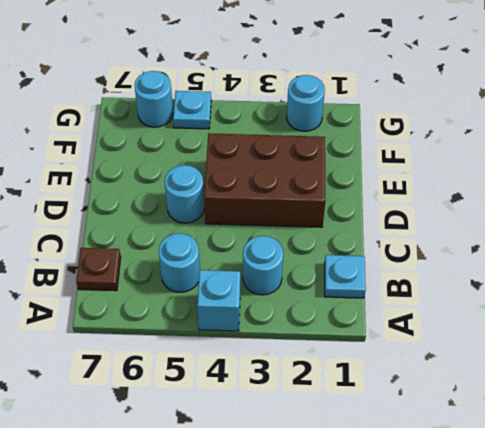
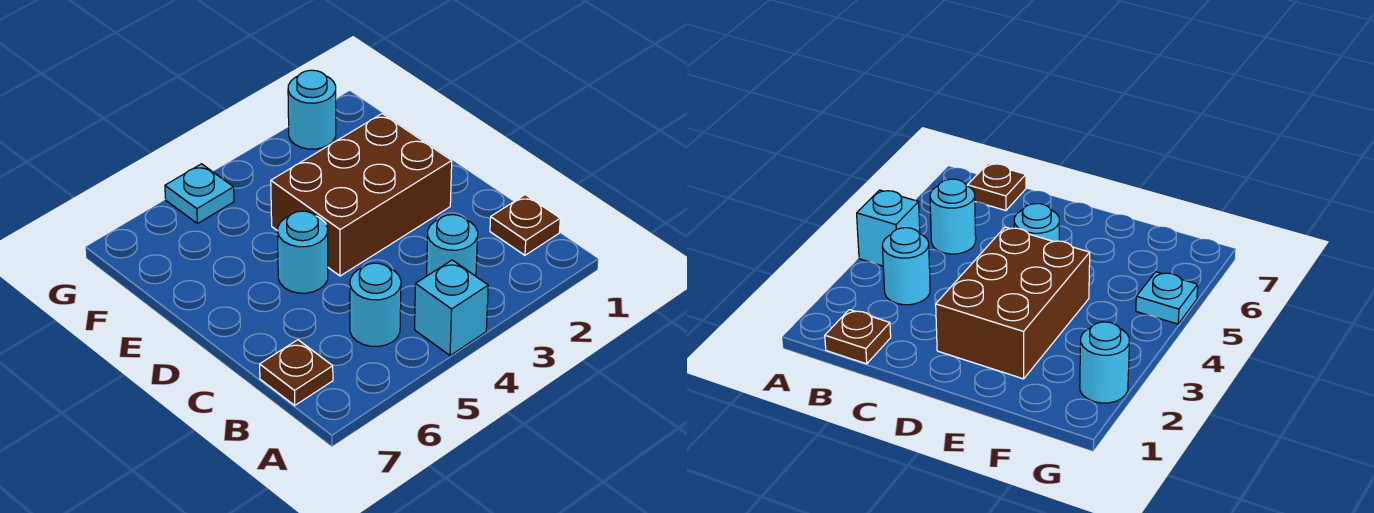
cyan plate B1 level 1 -> brown plate B1 level 1
cyan round brick G6 level 1 -> none

